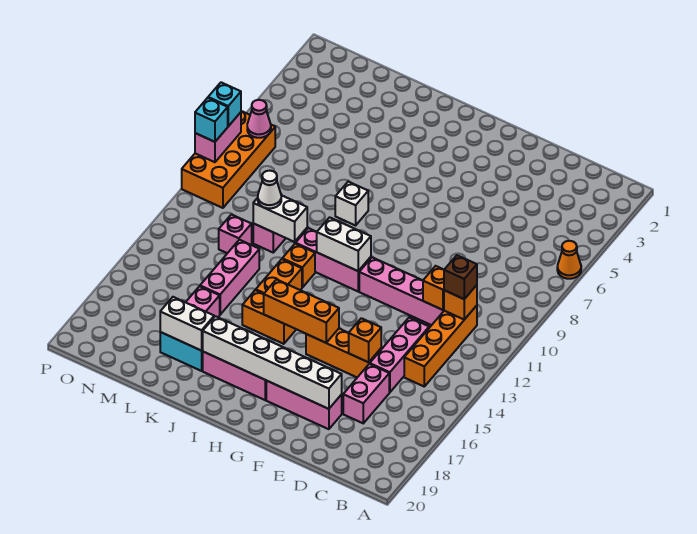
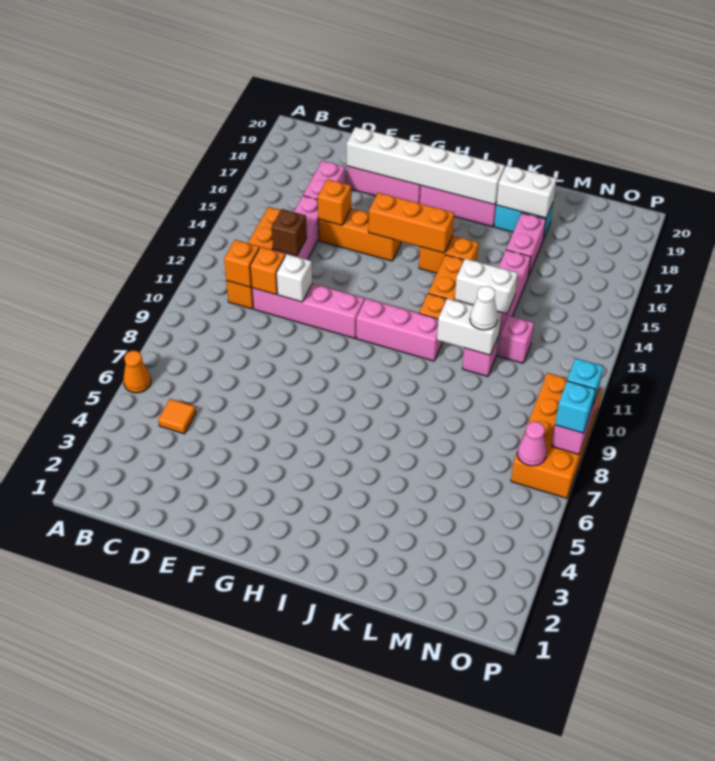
none -> orange tile C5 level 1
brown brick C11 level 3 -> brown brick D13 level 2
white brick H11:I11 level 2 -> white brick K13:L13 level 2
white brick J8 level 1 -> white brick E11 level 2

